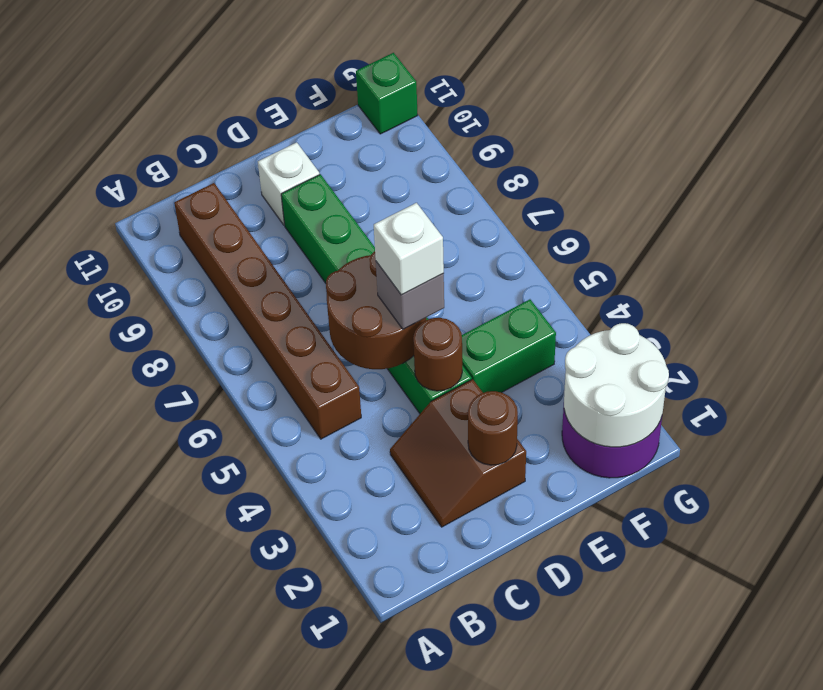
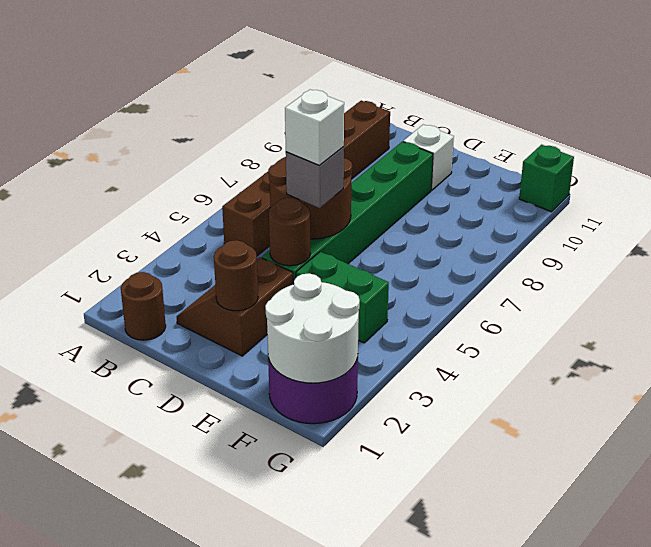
none -> brown round brick B1 level 1

